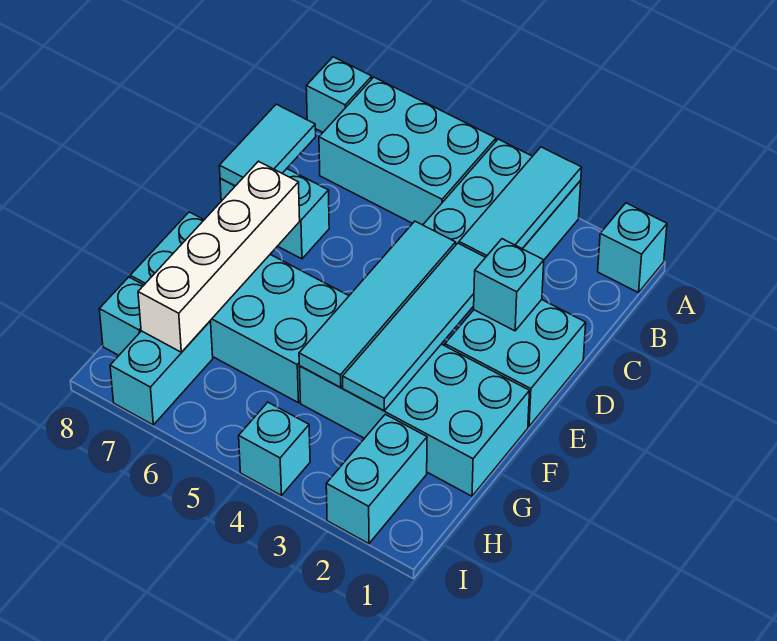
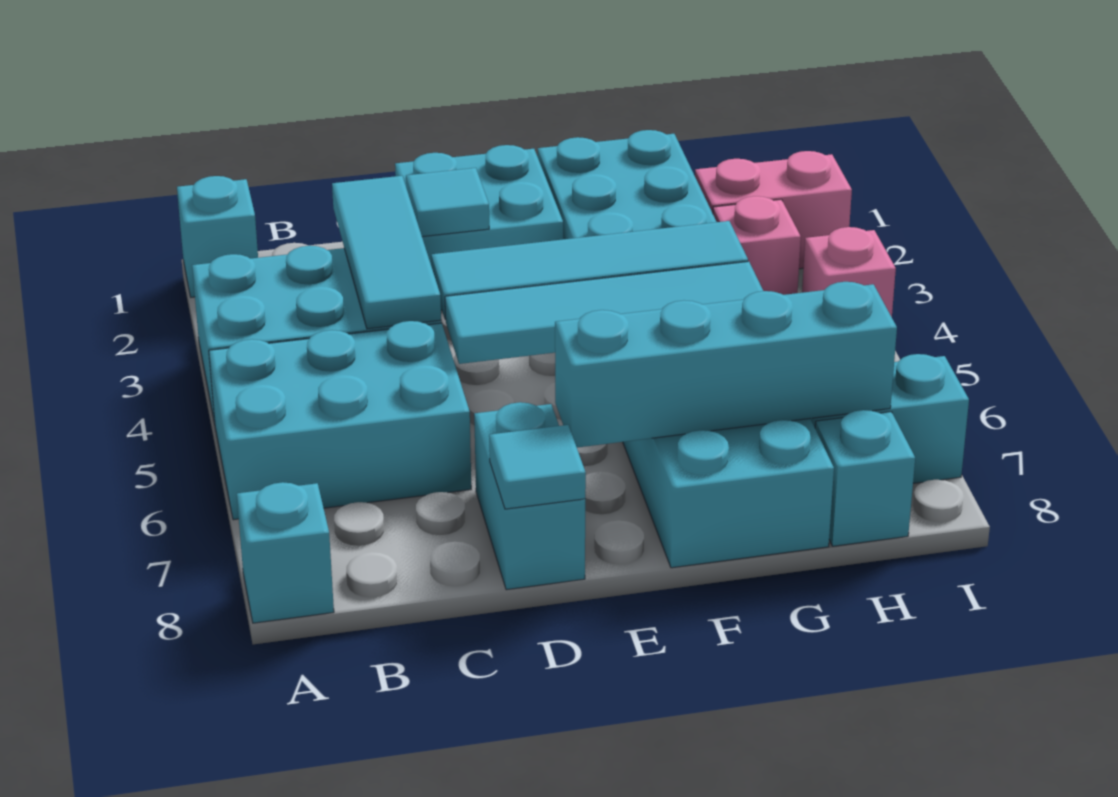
cyan tile A3:C3 level 2 -> cyan tile C2:C4 level 2
cyan brick A5:B7 level 1 -> cyan brick A5:C6 level 1
cyan tile C8:D8 level 2 -> cyan tile D8 level 2
cyan brick D2 level 2 -> cyan tile D2 level 2
cyan tile D3:G3 level 2 -> cyan tile D5:G5 level 2
white brick E7:H7 level 2 -> cyan brick E7:H7 level 2
cyan brick H2:I2 level 1 -> pink brick H2:I2 level 1
none -> pink brick H3 level 1
cyan brick I4 level 1 -> pink brick I4 level 1

